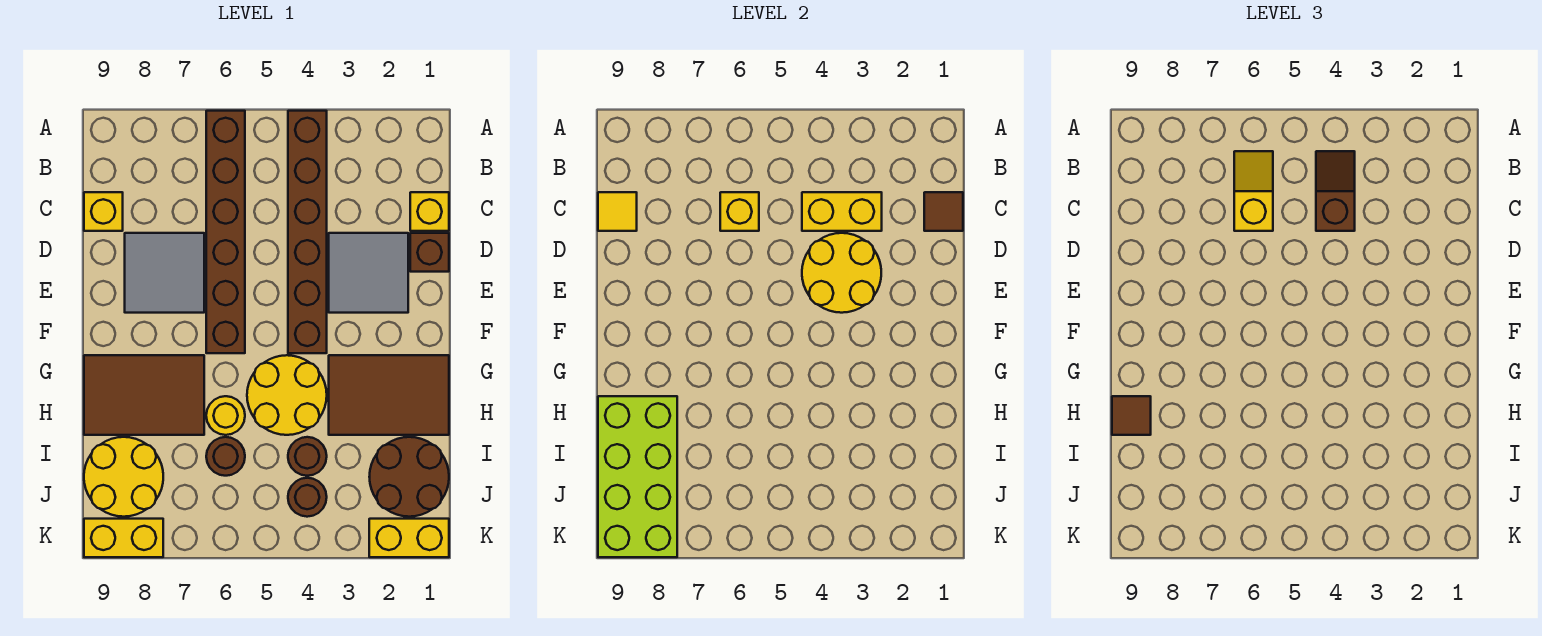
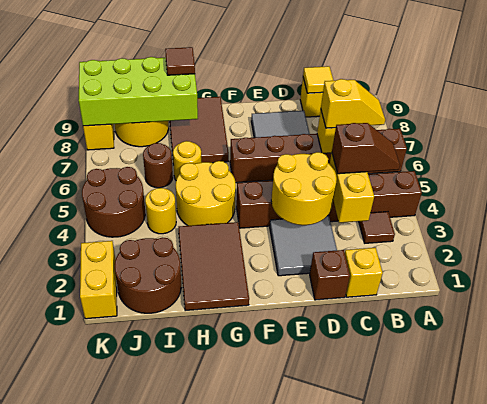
brown tile C1 level 2 -> brown tile B3 level 1
brown round brick I4 level 1 -> yellow round brick I4 level 1
brown round brick J4 level 1 -> brown round brick J4:K5 level 1

